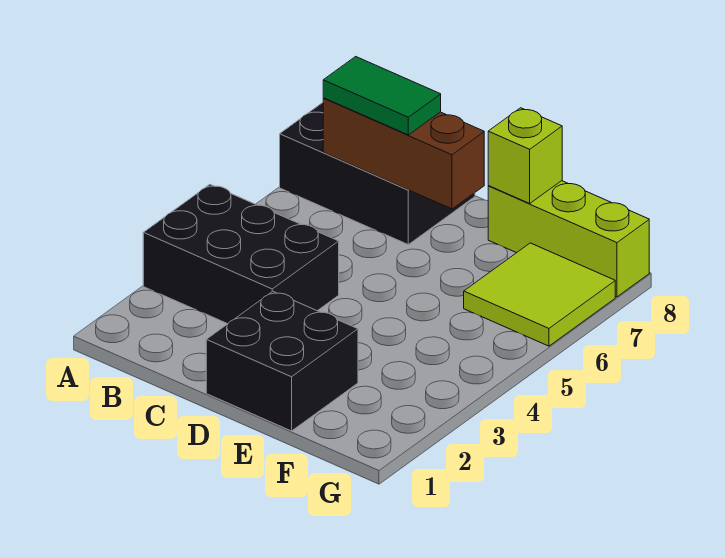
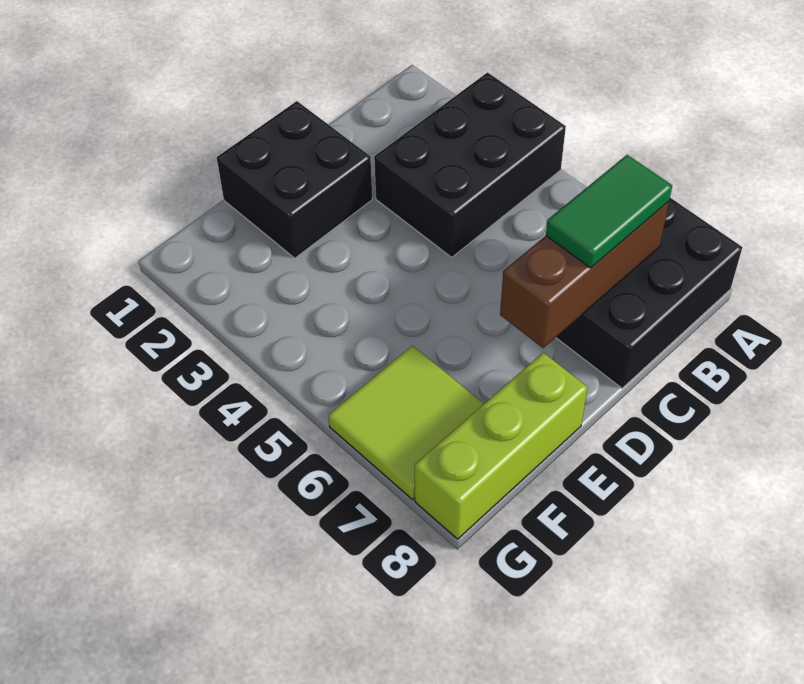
lime brick E8 level 2 -> none

